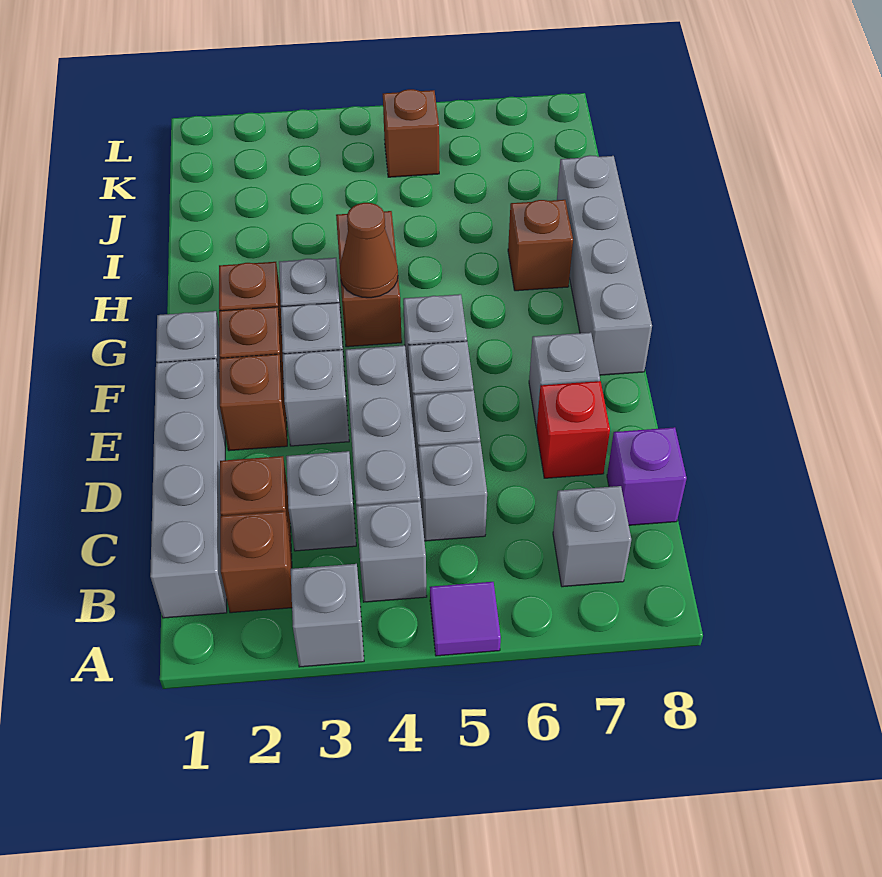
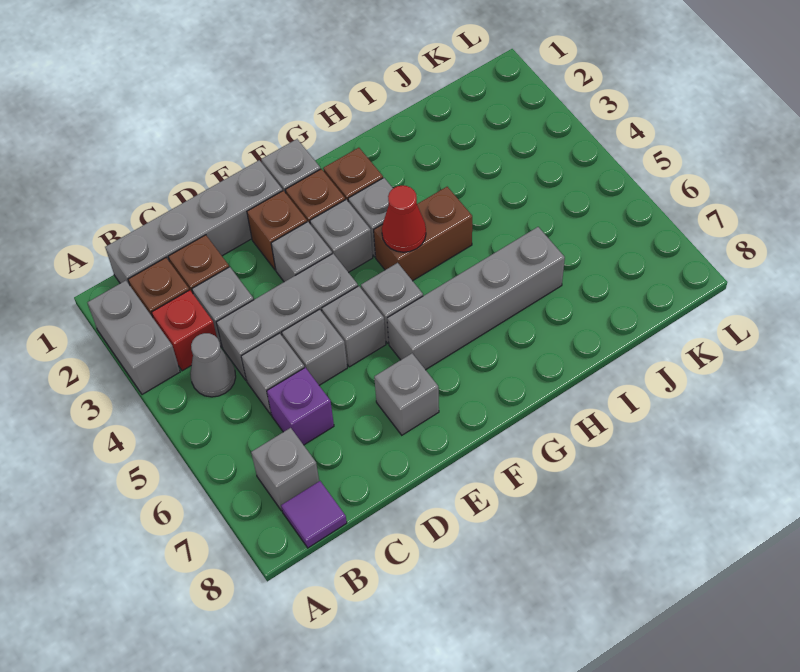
grey brick A3 level 1 -> grey brick A2:A3 level 1
purple tile A5 level 1 -> purple tile B8 level 1
grey brick B4 level 1 -> grey cone B4 level 1
purple brick C8 level 1 -> purple brick C6 level 1
red brick D7 level 1 -> red brick B3 level 1
grey brick F8:I8 level 1 -> grey brick F6:I6 level 1
brown cone G4 level 2 -> red cone G4 level 2
brown brick H7 level 1 -> none
brown brick K5 level 1 -> none

